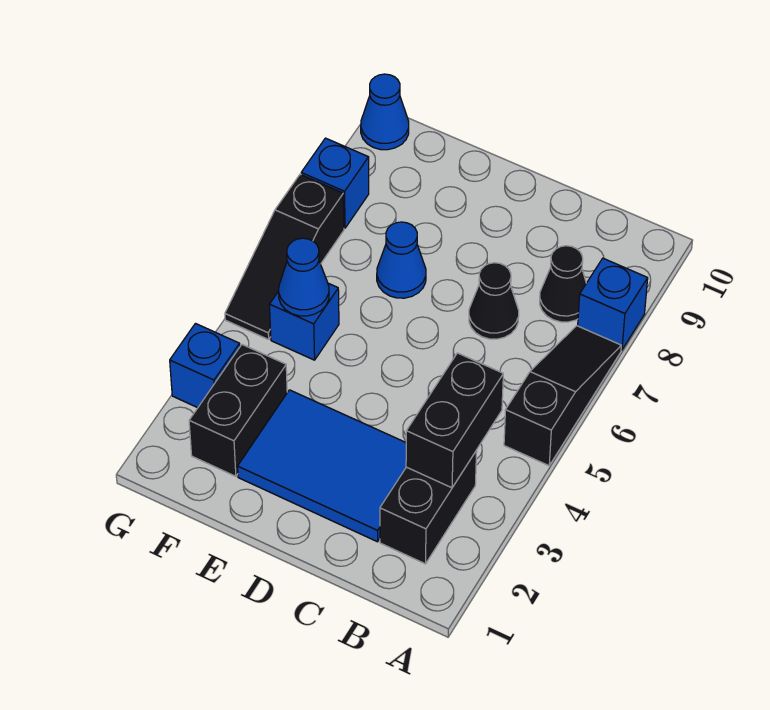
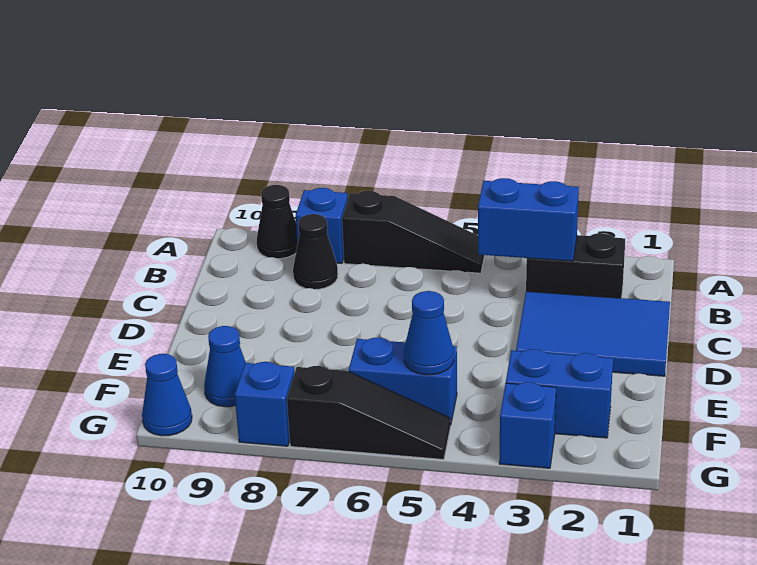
black slope A5:A7 level 1 top 5 -> black slope A5:A7 level 1 top 7
black brick B3:B4 level 2 -> blue brick B3:B4 level 2
blue tile C2:E3 level 1 -> blue tile C1:D3 level 1
black cone C7 level 1 -> black cone A9 level 1
blue cone E7 level 1 -> blue cone F9 level 1
black brick F2:F3 level 1 -> blue brick F2:F3 level 1
blue brick F5 level 1 -> blue brick F5:F6 level 1

